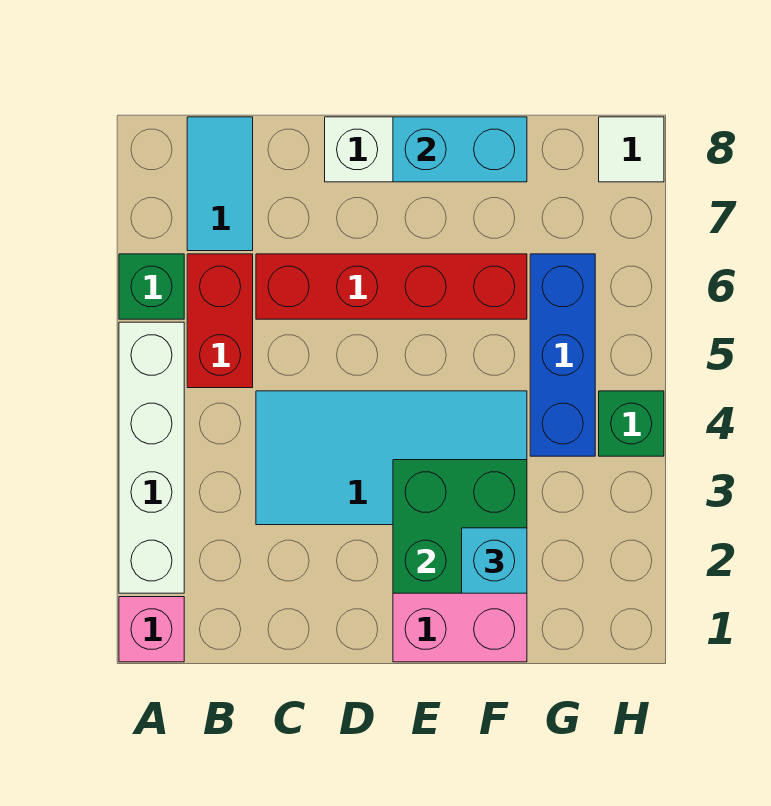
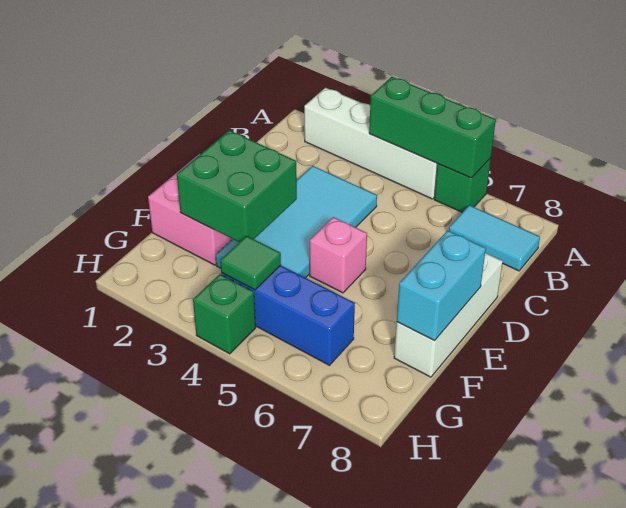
pink brick A1 level 1 -> pink brick E5 level 1
none -> green brick A4:A6 level 2
red brick B5:B6 level 1 -> none
red brick C6:F6 level 1 -> none
cyan brick F2 level 3 -> none
none -> green tile G4 level 2
white tile H8 level 1 -> none

